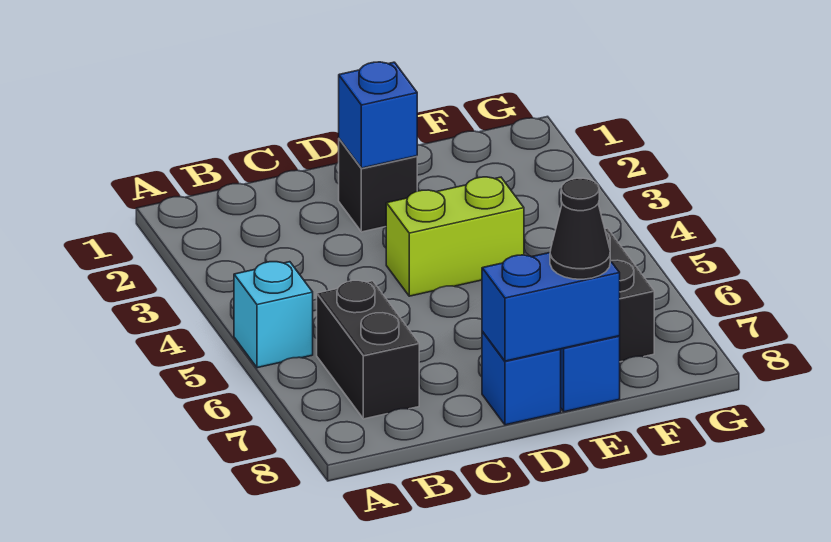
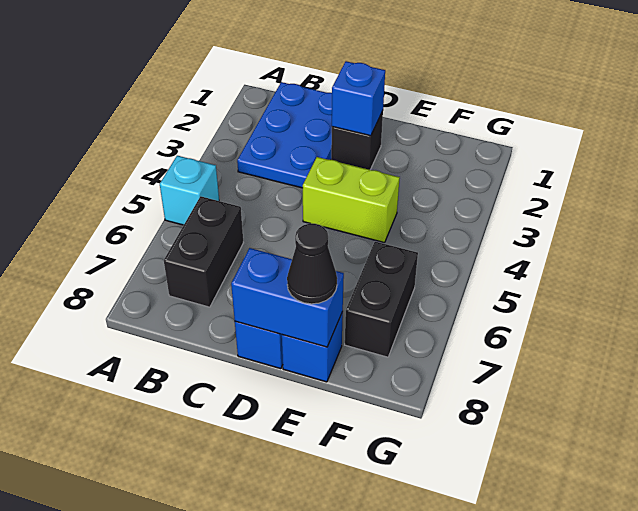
none -> blue plate B1:C3 level 1

